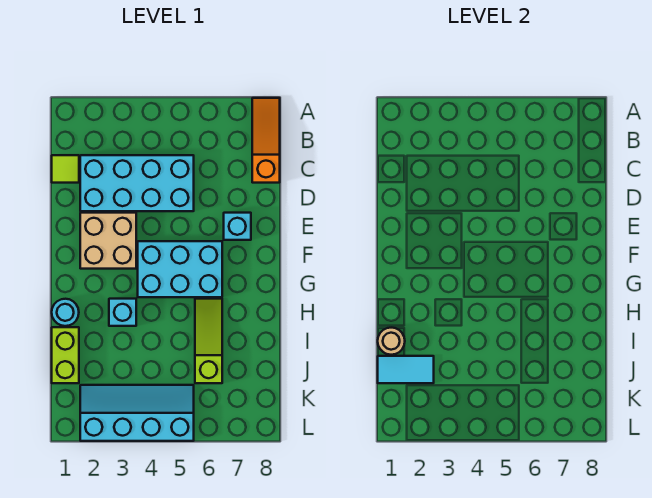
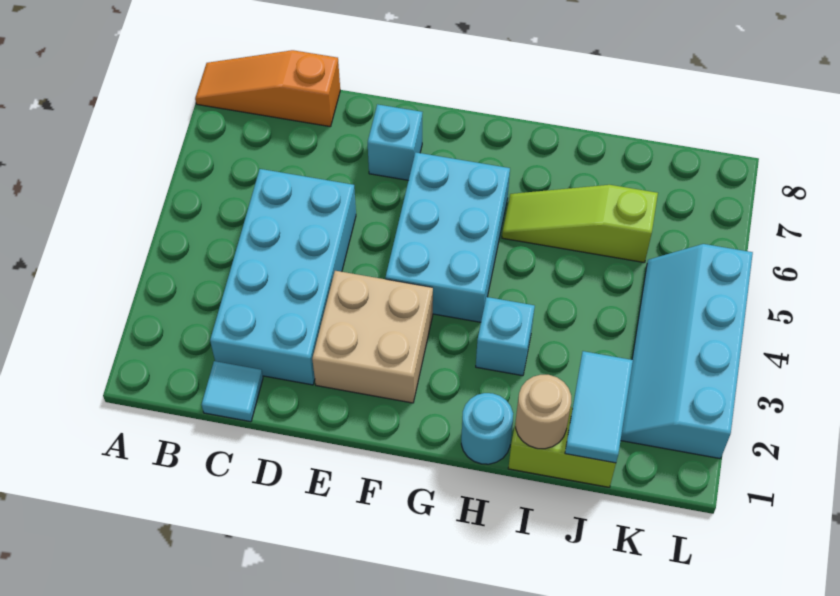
lime tile C1 level 1 -> cyan tile C1 level 1

